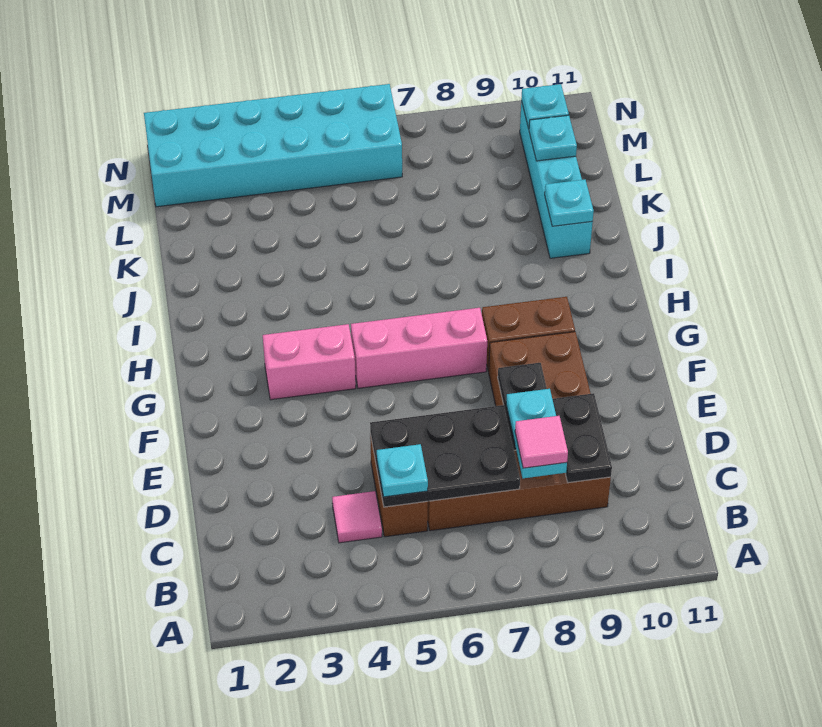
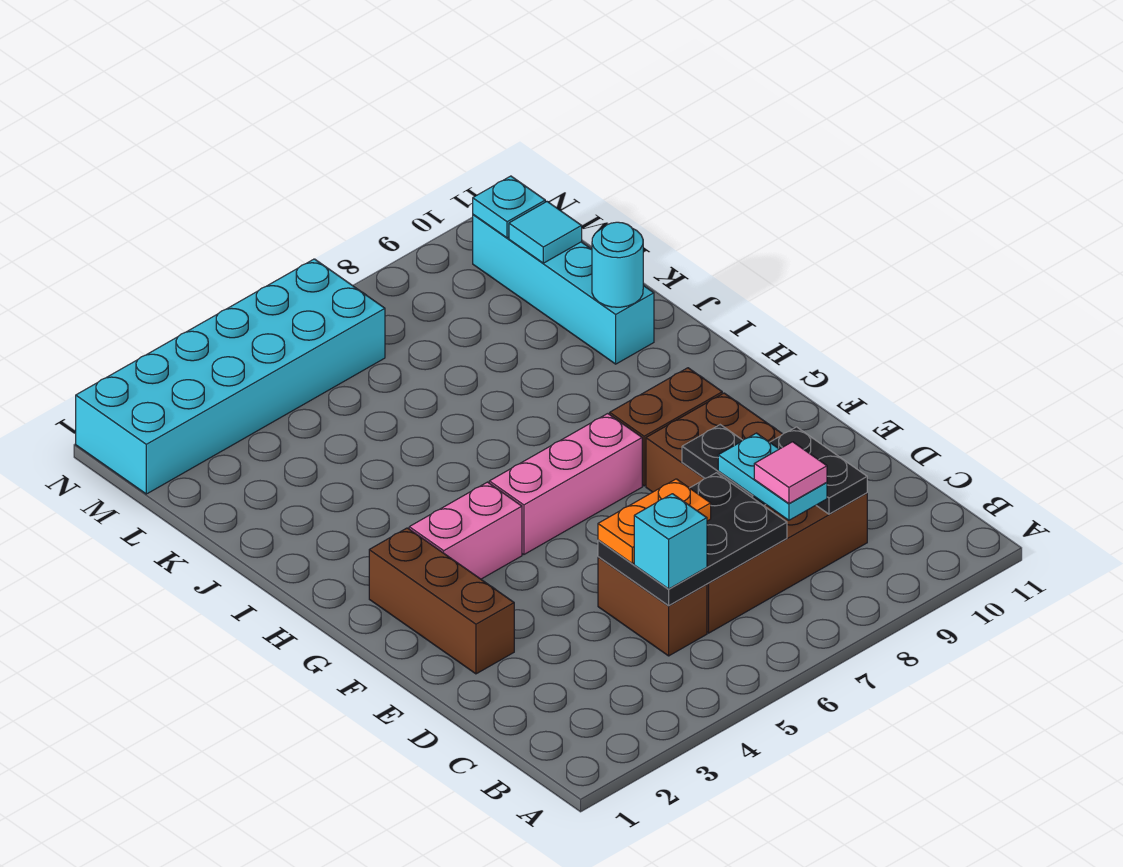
pink tile C4 level 1 -> none
cyan plate C5 level 3 -> cyan brick C5 level 3
none -> orange plate D5:D6 level 3
none -> brown brick E2:G2 level 1
cyan plate J10 level 2 -> cyan round brick J10 level 2
cyan plate L10 level 2 -> cyan tile L10 level 2

